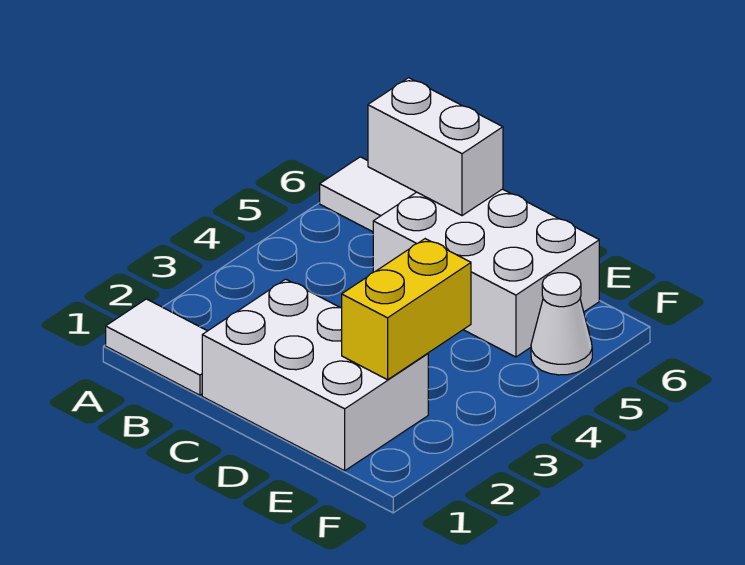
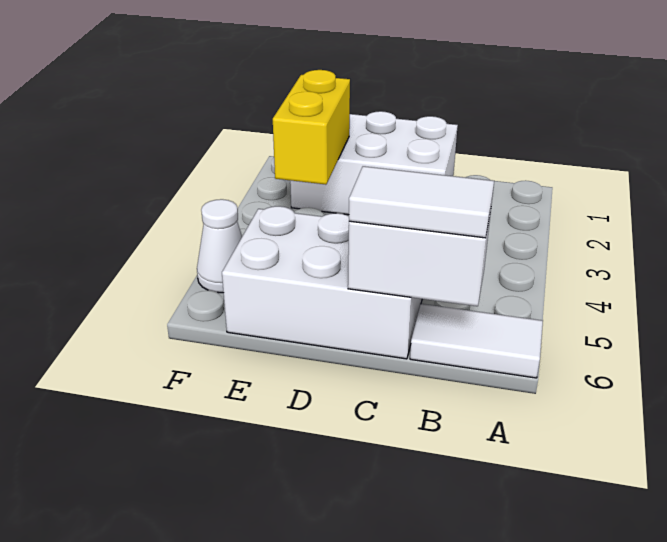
white tile A1:B1 level 1 -> white tile B6:C6 level 3

